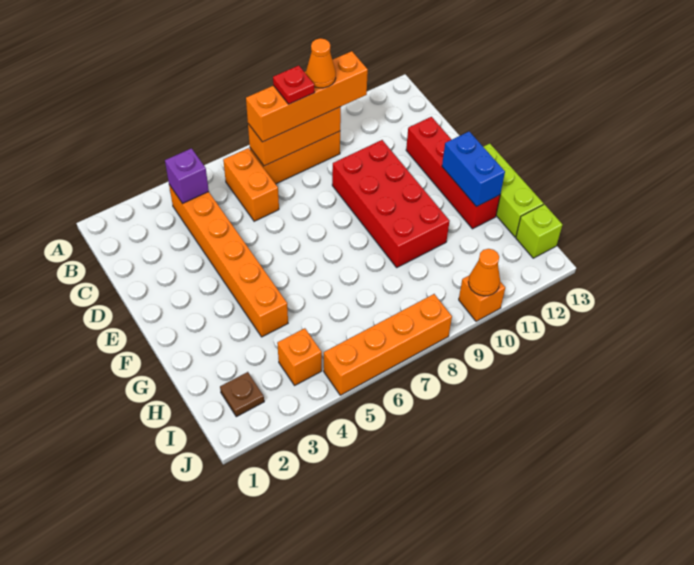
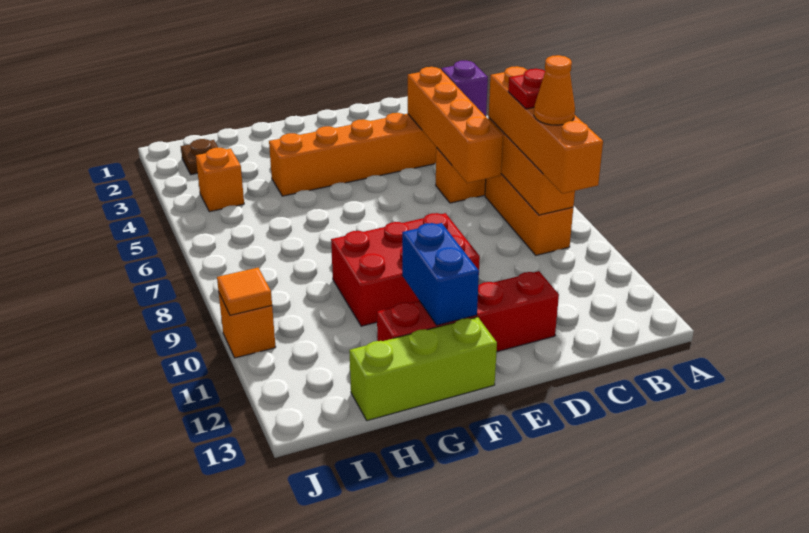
red brick D9:G10 level 1 -> red brick E9:G10 level 1
blue brick F12:G12 level 2 -> blue brick F11:F12 level 2
lime brick I13 level 1 -> none
orange brick J5:J8 level 1 -> orange brick C4:C7 level 2
orange cone J10 level 2 -> orange tile J10 level 2

